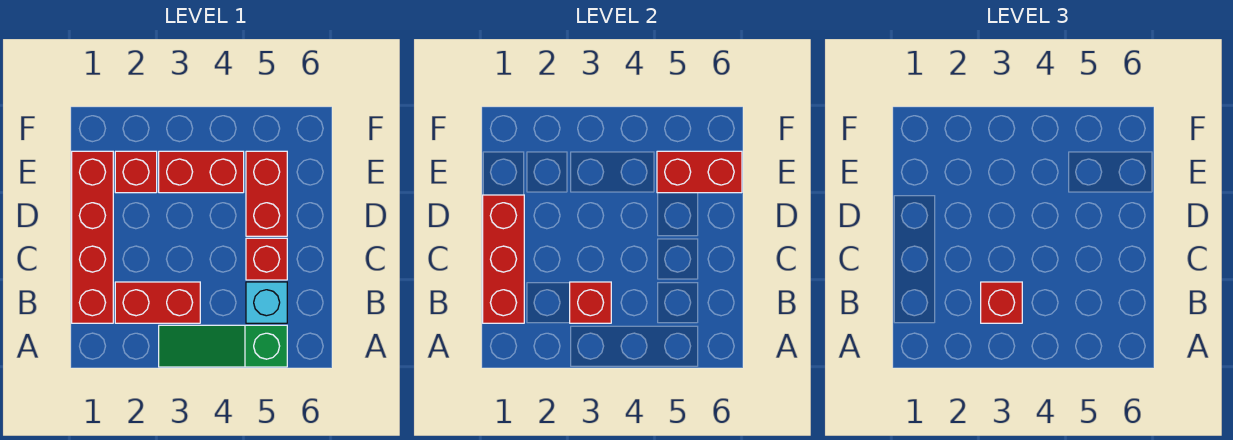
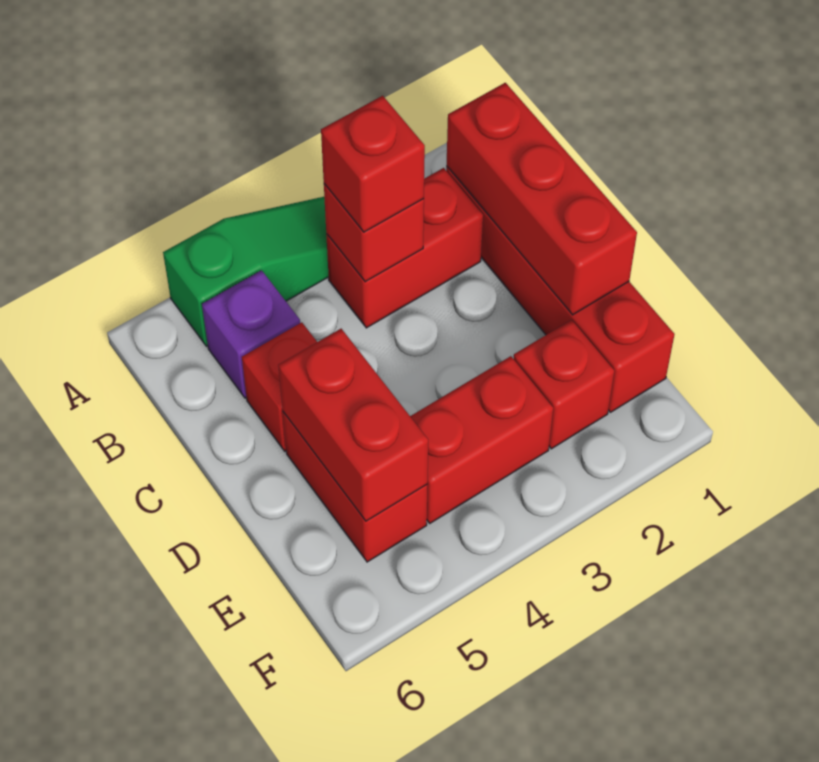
cyan brick B5 level 1 -> purple brick B5 level 1
red brick E5:E6 level 2 -> red brick D5:E5 level 2

